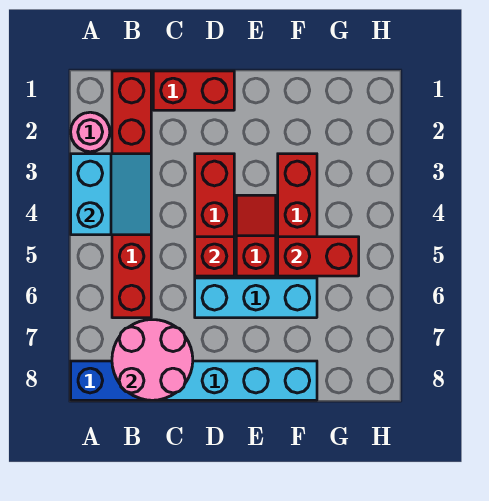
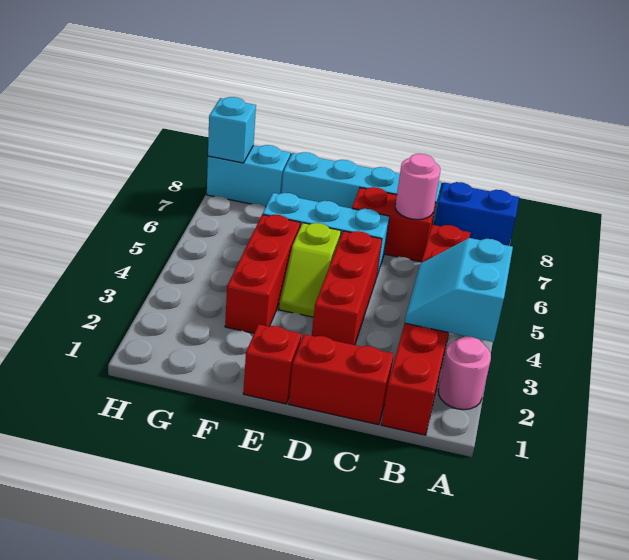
pink round brick B7:C8 level 2 -> pink round brick C7 level 2
red brick D5 level 2 -> red brick E1 level 1
red slope E4:E5 level 1 top 5 -> lime slope E4:E5 level 1 top 5
red brick F5:G5 level 2 -> red brick C7:D7 level 1
none -> cyan brick G8:H8 level 1
none -> cyan brick H8 level 2

